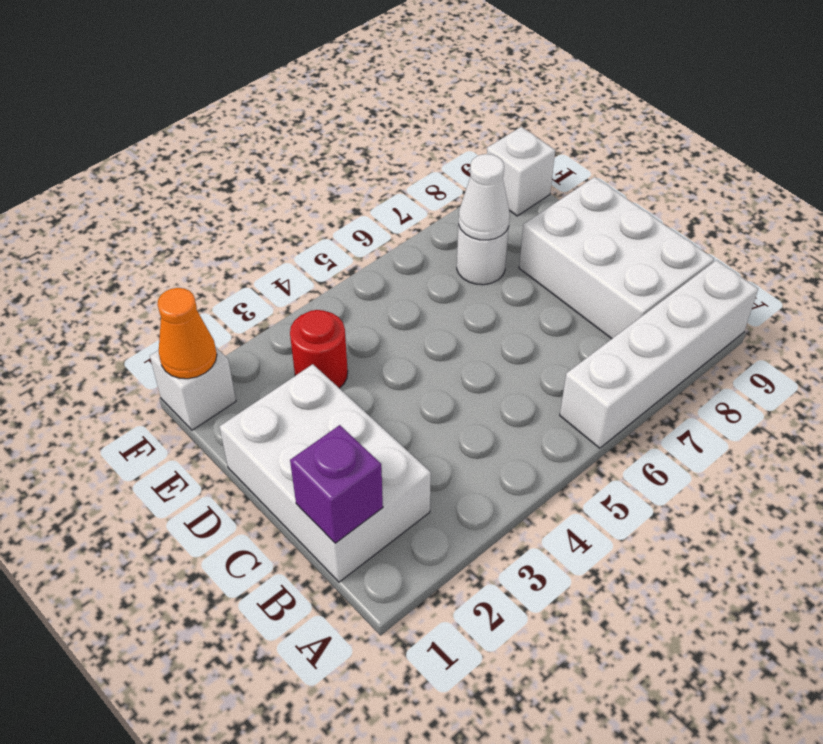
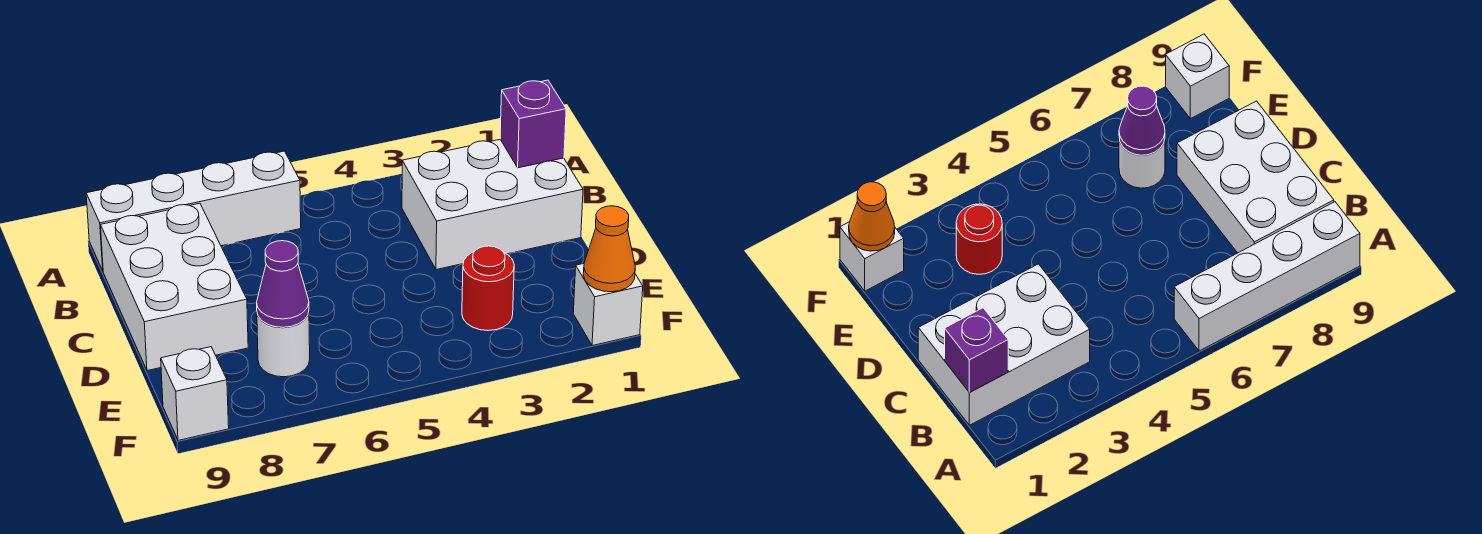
white brick B1:D2 level 1 -> white brick B1:C3 level 1
white cone E7 level 2 -> purple cone E7 level 2

